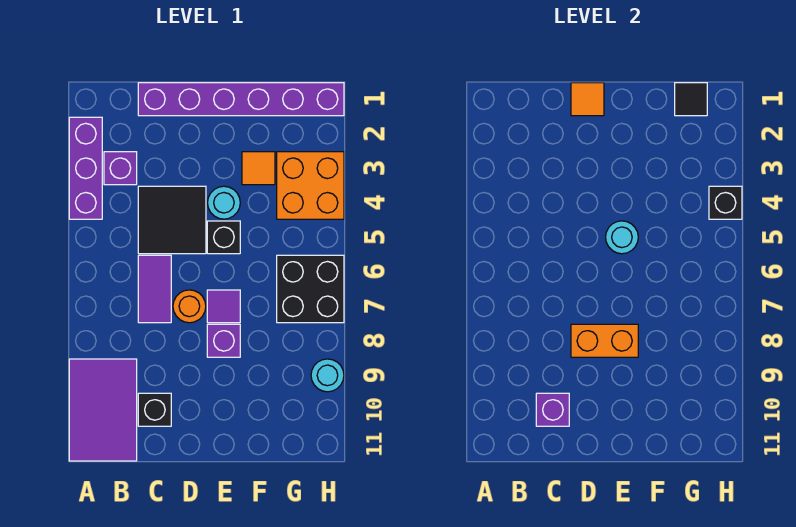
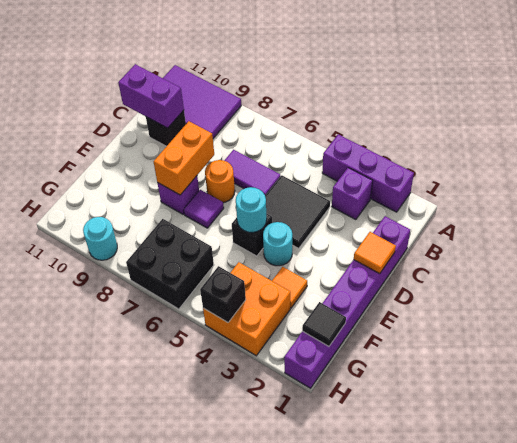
purple brick C10 level 2 -> purple brick C10:C11 level 2

